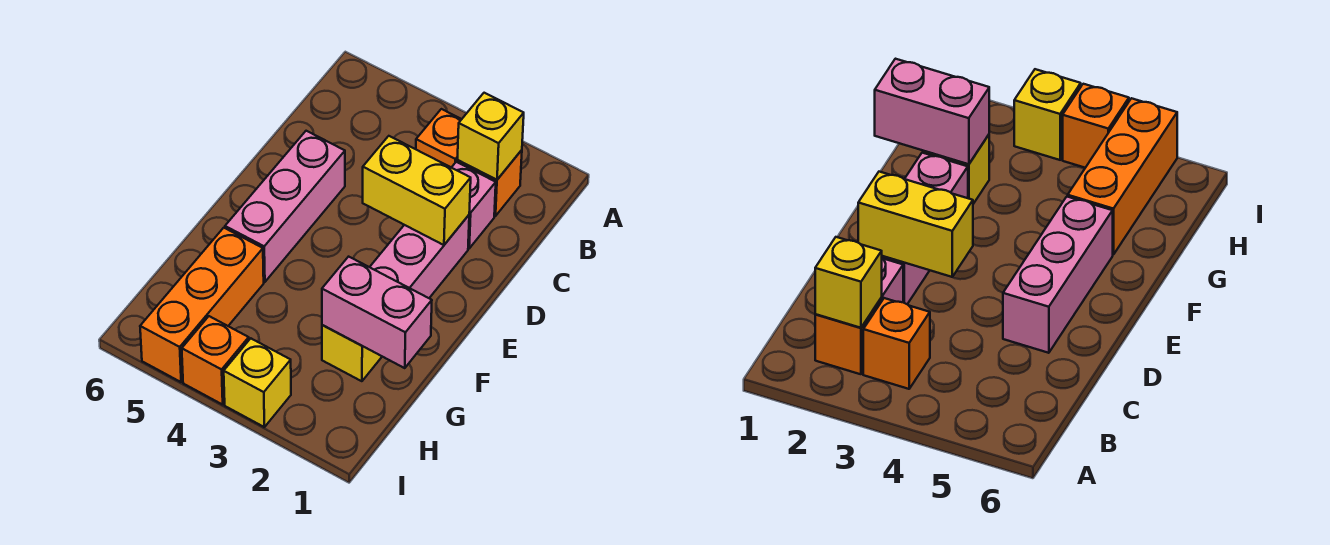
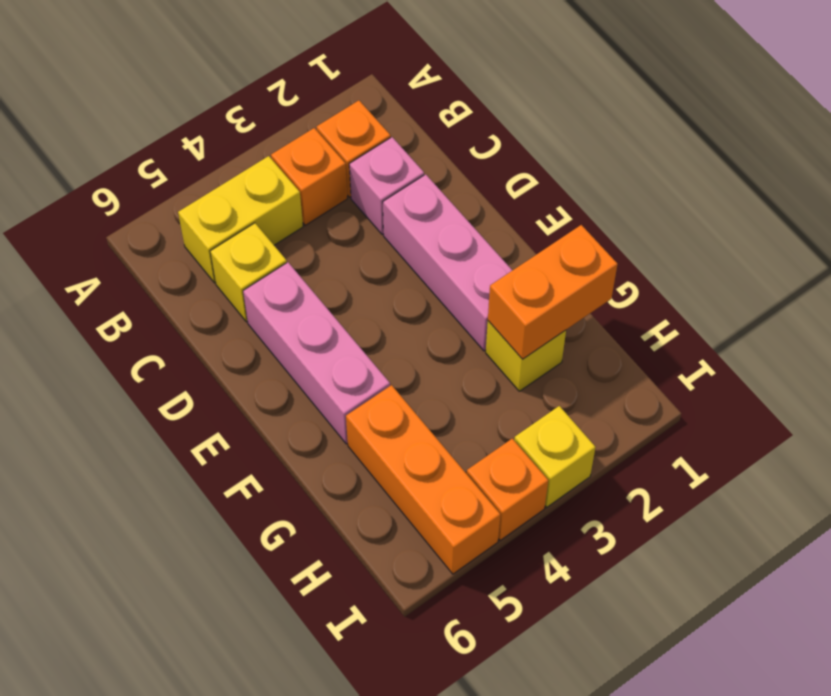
yellow brick B2 level 2 -> yellow brick C5 level 1
yellow brick D2:D3 level 2 -> yellow brick B4:B5 level 1
pink brick G1:G2 level 2 -> orange brick G1:G2 level 2

